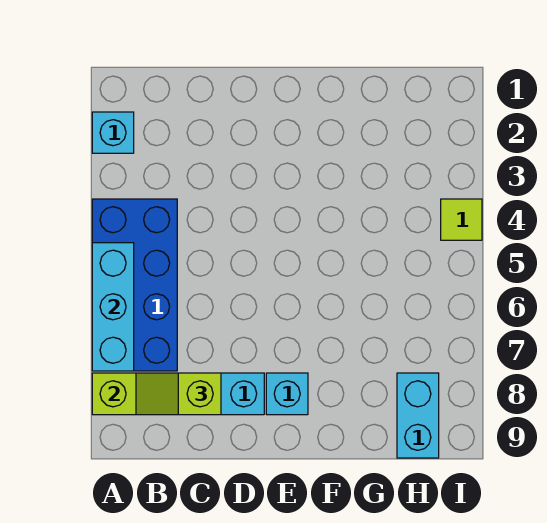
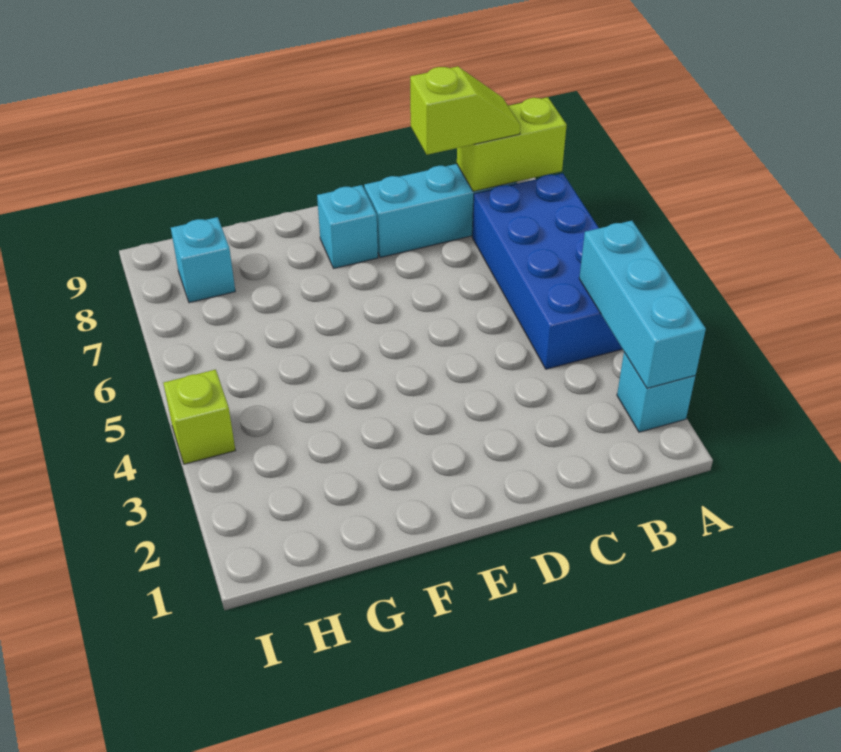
cyan brick A5:A7 level 2 -> cyan brick A2:A4 level 2
cyan brick H8:H9 level 1 -> cyan brick H8 level 1
lime tile I4 level 1 -> lime brick I4 level 1

